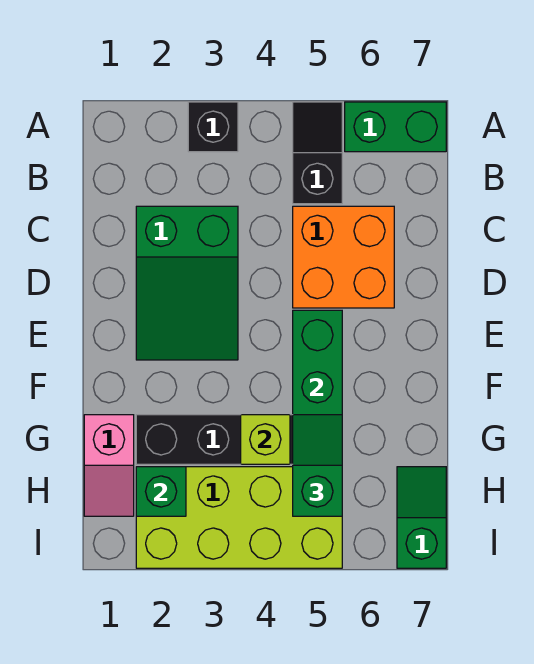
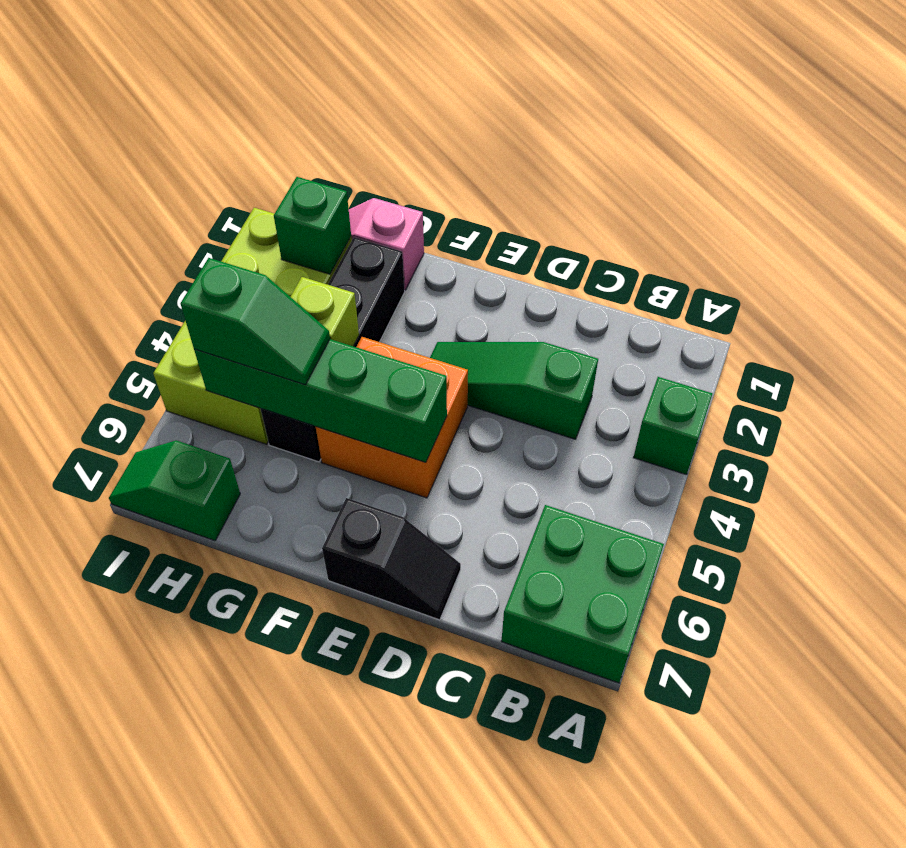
black brick A3 level 1 -> green brick A3 level 1
black slope A5:B5 level 1 top B -> black slope D7:E7 level 1 top E
green brick A6:A7 level 1 -> green brick A6:B7 level 1
green slope C2:E3 level 1 top C -> green slope C3:E3 level 1 top C
orange brick C5:D6 level 1 -> orange brick E4:F5 level 1
green slope H7:I7 level 1 top I -> green slope H7:I7 level 1 top H

